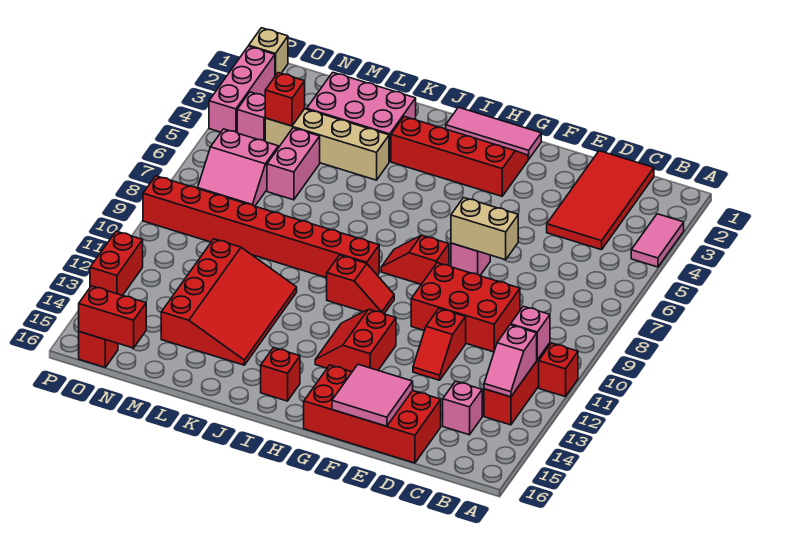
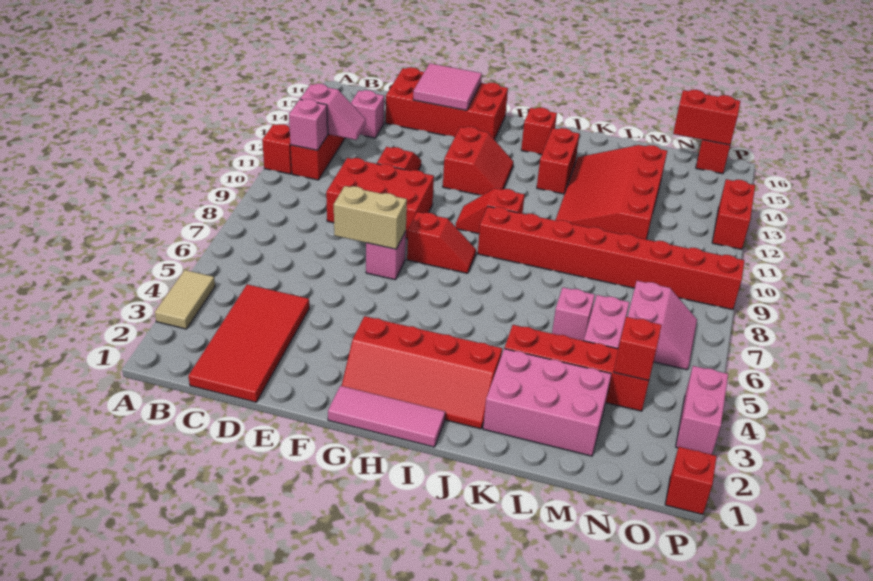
pink tile A3:A4 level 1 -> tan tile A3:A4 level 1
pink slope B12:B13 level 2 top 12 -> pink slope B12:C12 level 2 top B
none -> red brick J13:J14 level 1
tan brick K4:N4 level 1 -> red brick K4:N4 level 1
pink slope N6:O7 level 1 top 6 -> pink slope N6:O7 level 1 top N
pink brick O4 level 1 -> pink brick L6 level 1
tan brick P1 level 1 -> red brick P1 level 1
pink brick P2:P4 level 1 -> pink brick P3:P4 level 1

